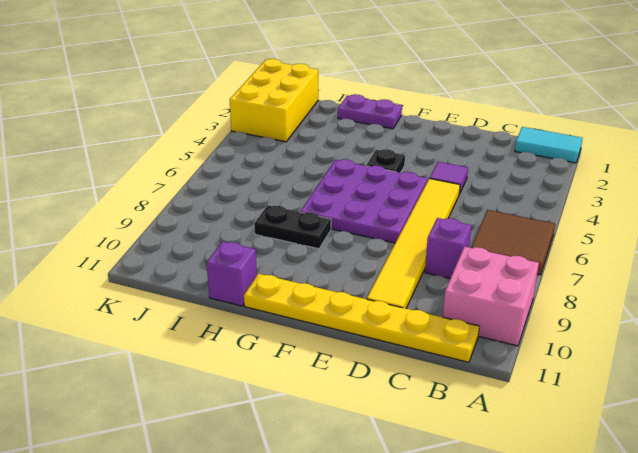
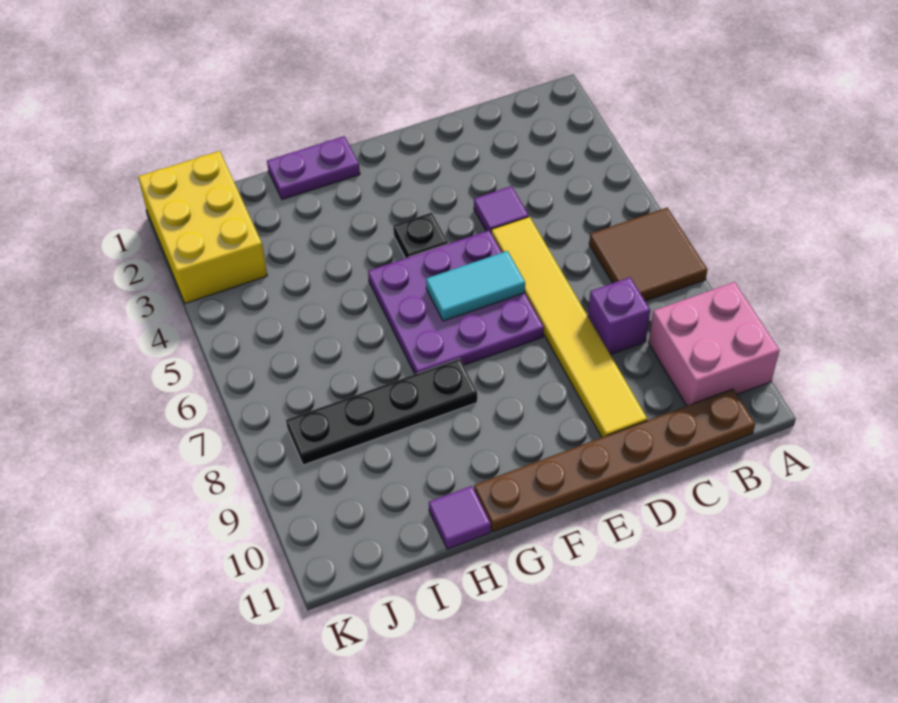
cyan tile A1:B1 level 1 -> cyan tile E6:F6 level 2
yellow plate B11:G11 level 1 -> brown plate B11:G11 level 1
black plate G8:H8 level 1 -> black plate G8:J8 level 1
purple brick H11 level 1 -> purple tile H11 level 1

